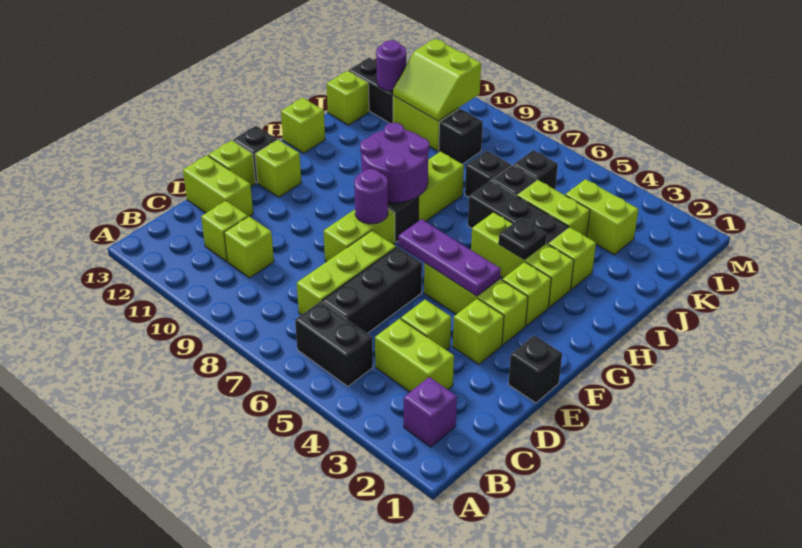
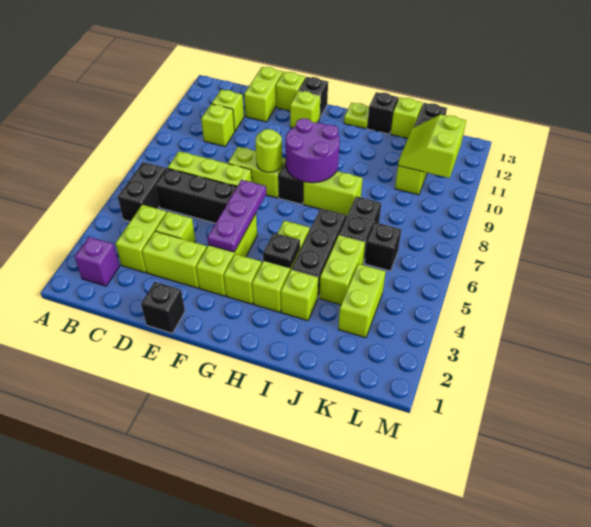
lime brick E3 level 1 -> lime brick D3:E3 level 1
purple round brick F8 level 2 -> lime round brick F8 level 2
lime brick H13 level 1 -> lime plate H13 level 1
black brick K9 level 1 -> black brick I13 level 1
purple round brick K12 level 2 -> none

